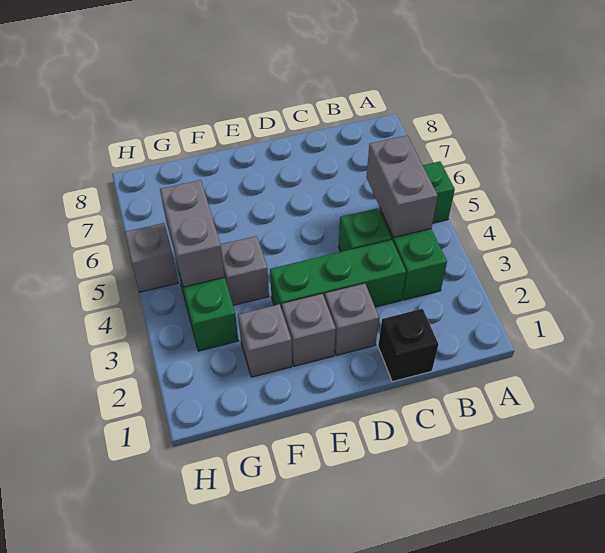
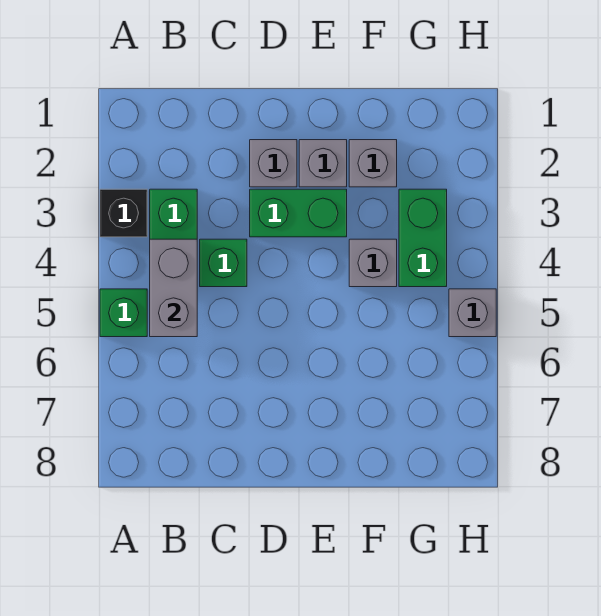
black brick C1 level 1 -> black brick A3 level 1
green brick C3:E3 level 1 -> green brick D3:E3 level 1
grey brick G4:G5 level 2 -> none

